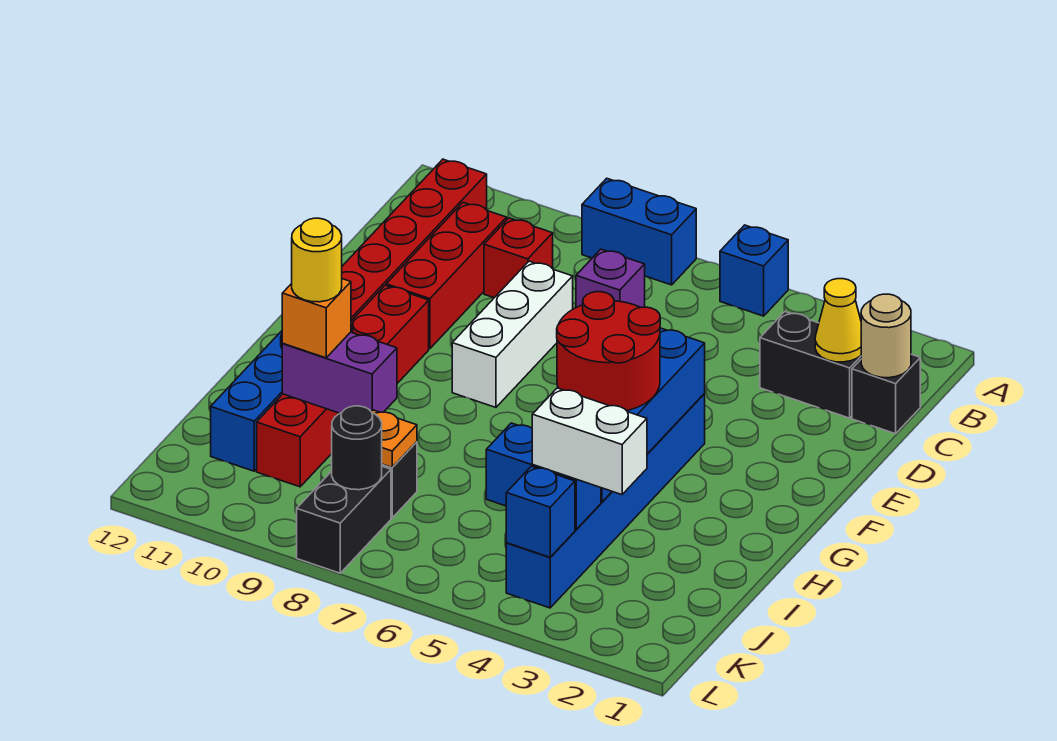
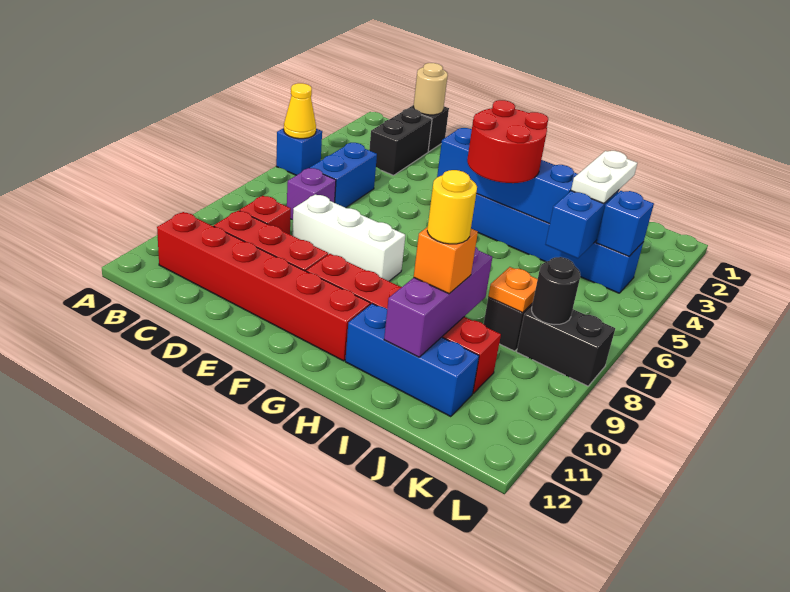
blue brick A7:A8 level 1 -> blue brick C5:C6 level 1
yellow cone C2 level 2 -> yellow cone A5 level 2
purple brick I9:I10 level 2 -> purple brick I9:I11 level 2
white brick J3:J4 level 3 -> white plate J3:J4 level 3

